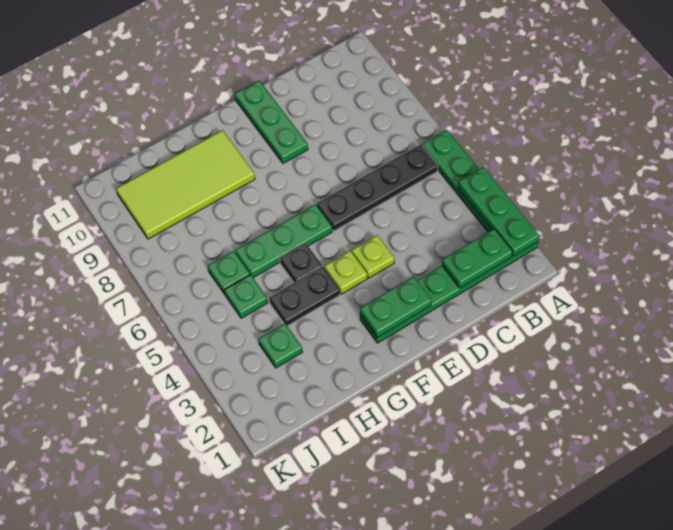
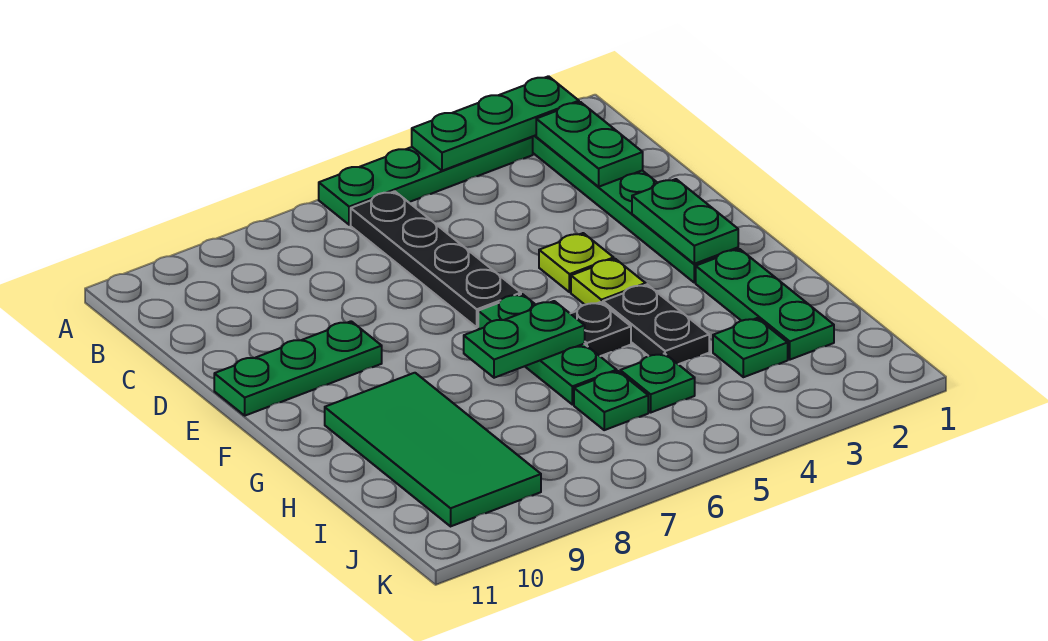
none -> green plate G2:I2 level 1
none -> green plate G6:G7 level 2
lime tile G9:J10 level 1 -> green tile G9:J10 level 1

